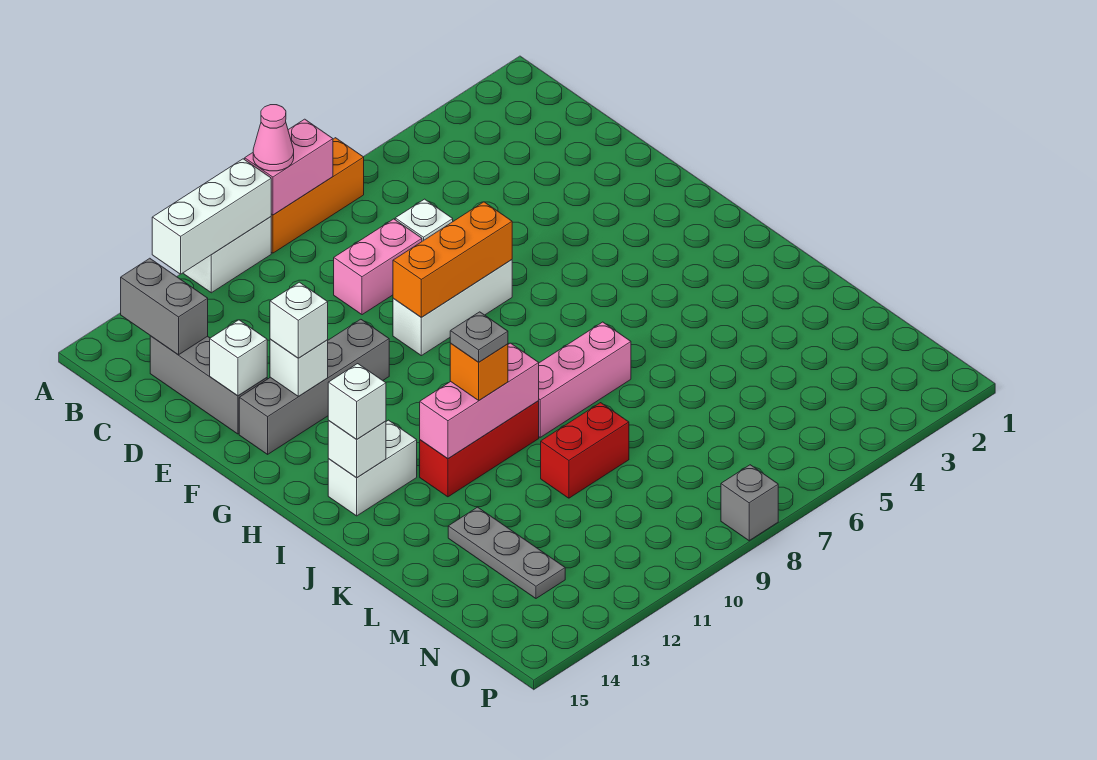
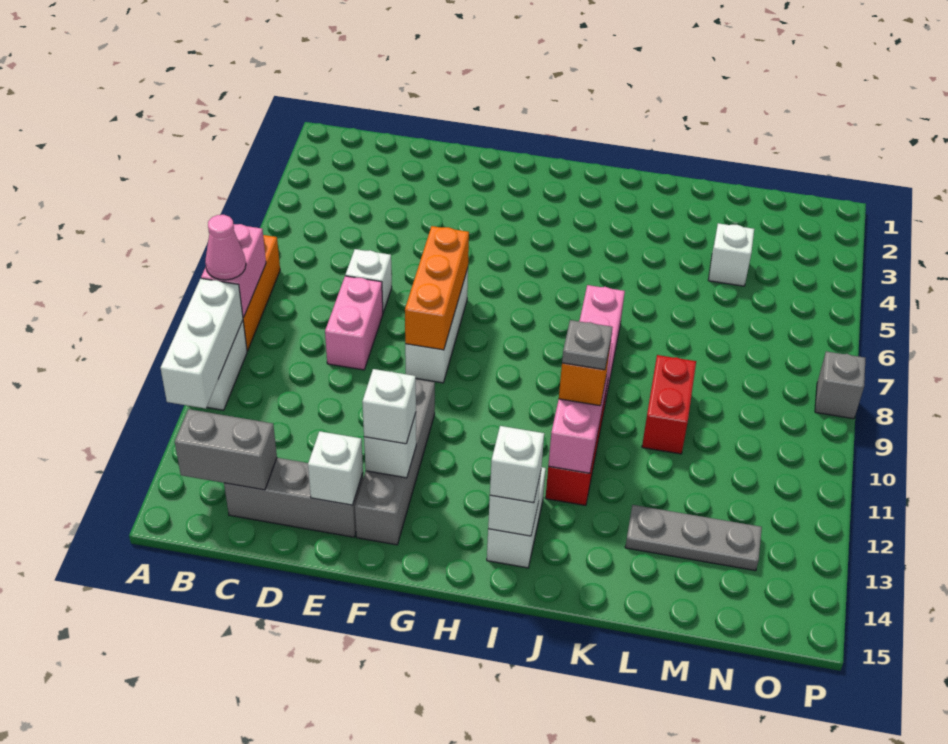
none -> white brick M4 level 1

